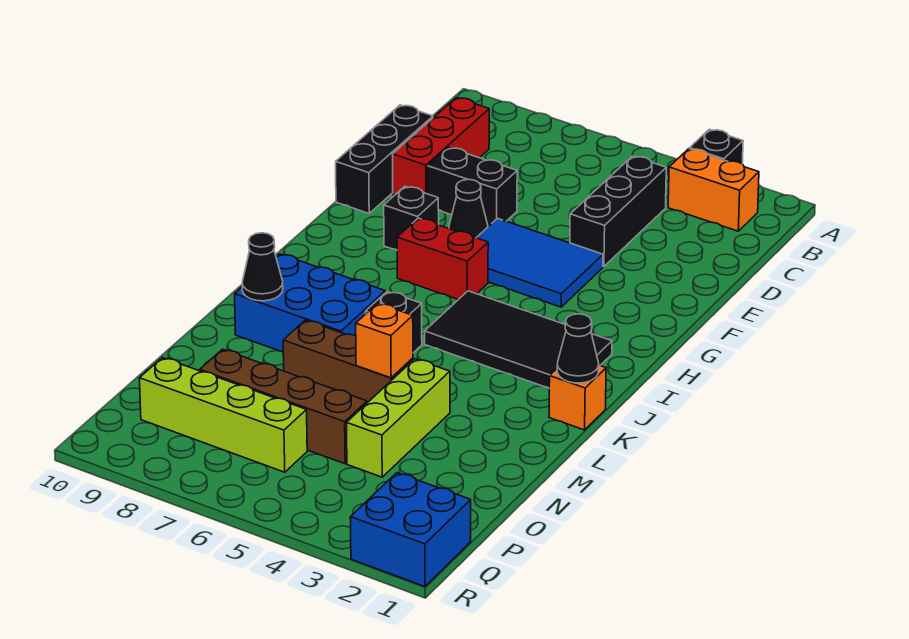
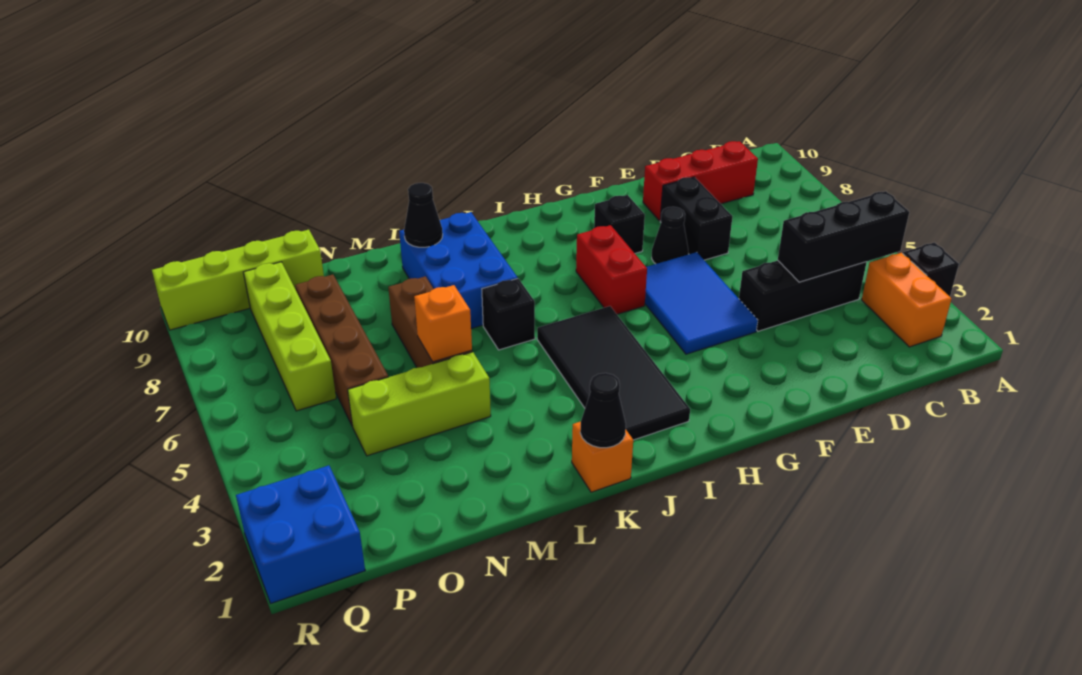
black brick D10:F10 level 1 -> black brick B4:D4 level 2
none -> lime brick O10:R10 level 1

